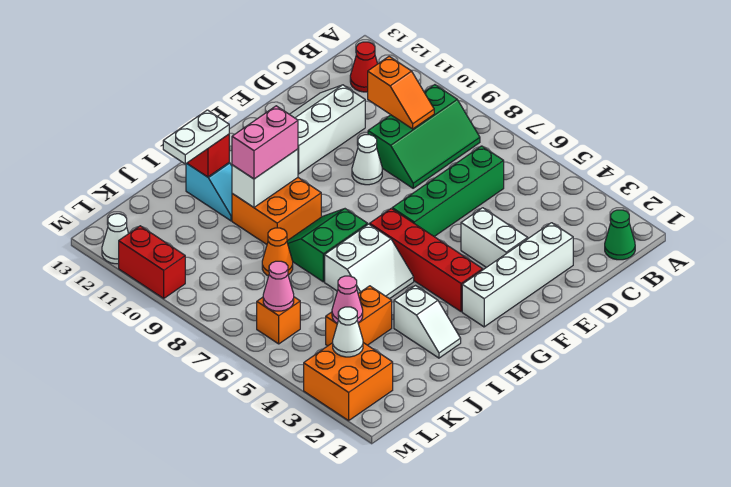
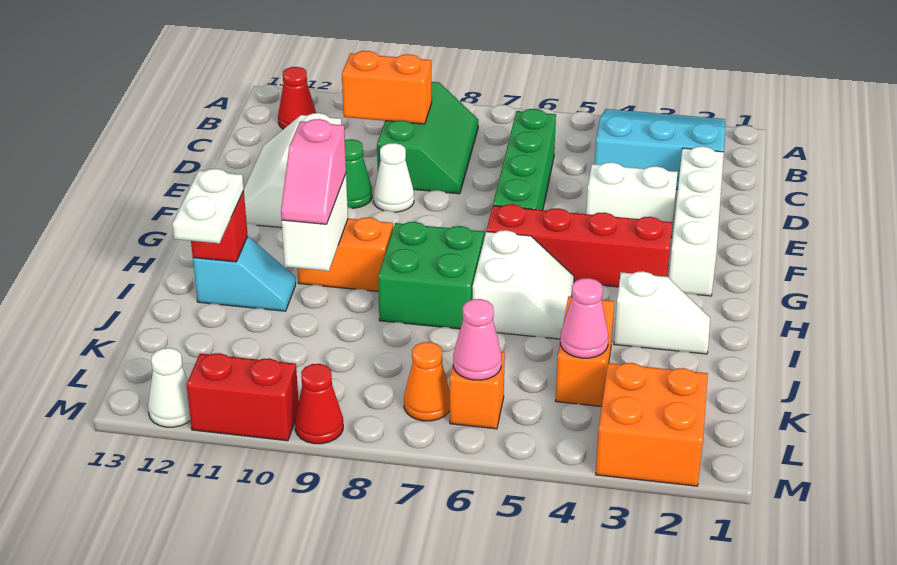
none -> cyan slope A2:C4 level 1 top C
green cone B1 level 1 -> green cone E10 level 1
orange slope C9:C10 level 2 top 10 -> orange brick C9:C10 level 2
green slope H7:I8 level 1 top 7 -> green brick H7:I8 level 1
orange brick H9:I10 level 1 -> orange brick H9:H10 level 1
pink brick H10:I10 level 3 -> pink slope H10:I10 level 3 top H
orange cone J8 level 1 -> orange cone L7 level 1
white cone L3 level 2 -> none
none -> red cone M9 level 1

